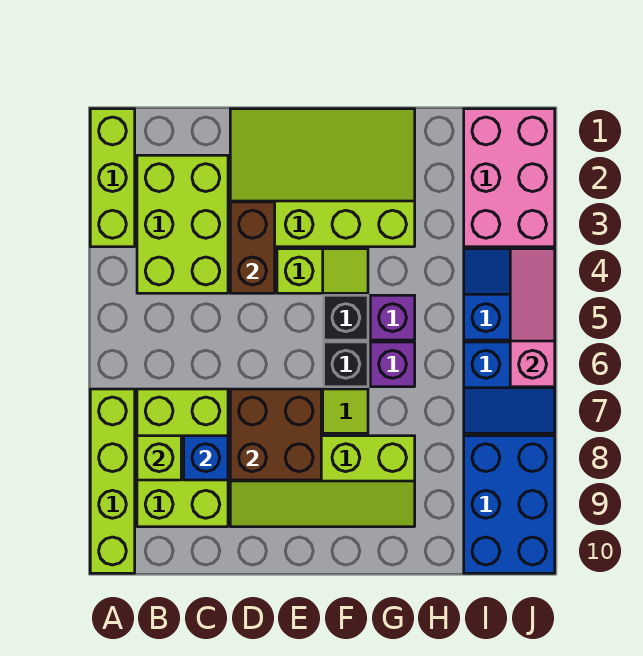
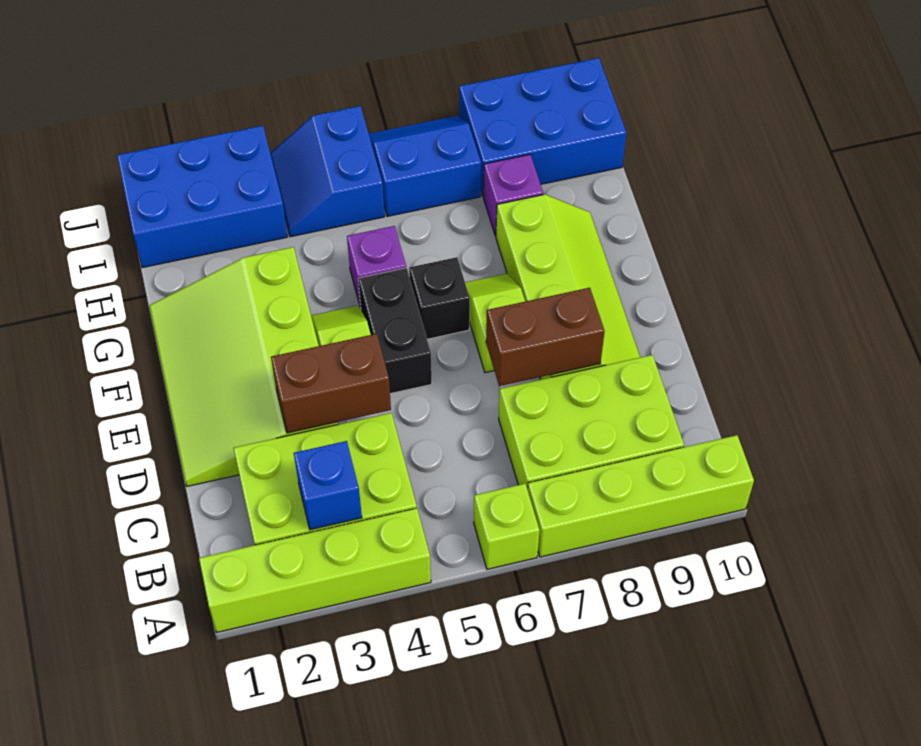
lime brick A1:A3 level 1 -> lime brick A1:A4 level 1
lime brick B8 level 2 -> lime brick A6 level 1
blue brick C8 level 2 -> blue brick B3 level 2
brown brick D7:E8 level 2 -> brown brick D7:D8 level 2
black brick F5 level 1 -> black brick E5:F5 level 1
purple brick G6 level 1 -> purple brick H8 level 1
pink brick I1:J3 level 1 -> blue brick I1:J3 level 1
blue slope I6:J7 level 1 top 6 -> blue slope I6:J7 level 1 top I
pink slope J4:J6 level 2 top 6 -> none

